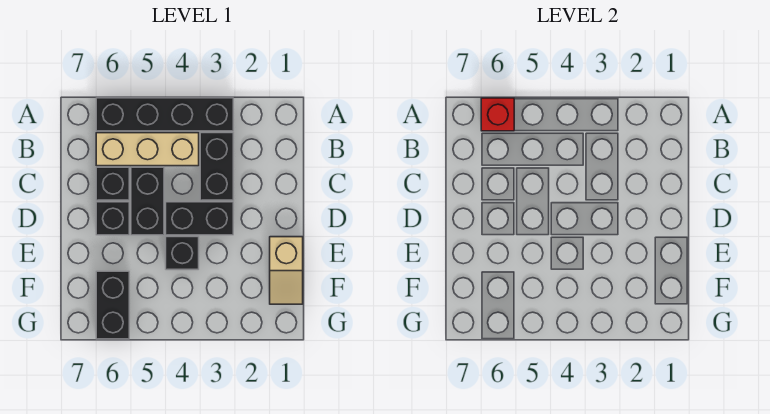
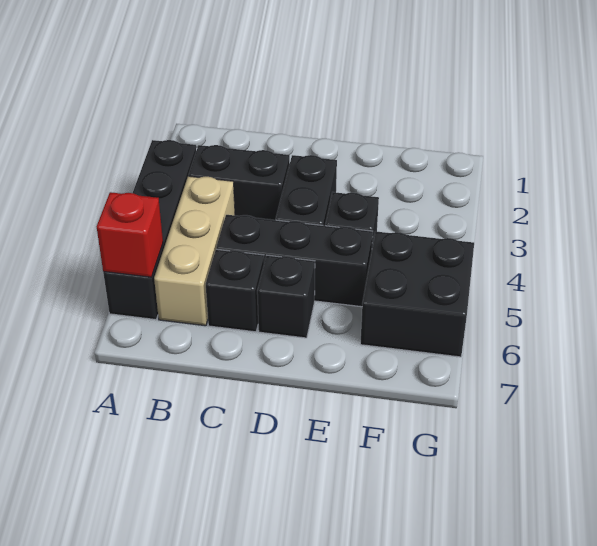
black brick C5:D5 level 1 -> black brick C5:E5 level 1
tan slope E1:F1 level 1 top E -> none
black brick F6:G6 level 1 -> black brick F5:G6 level 1

